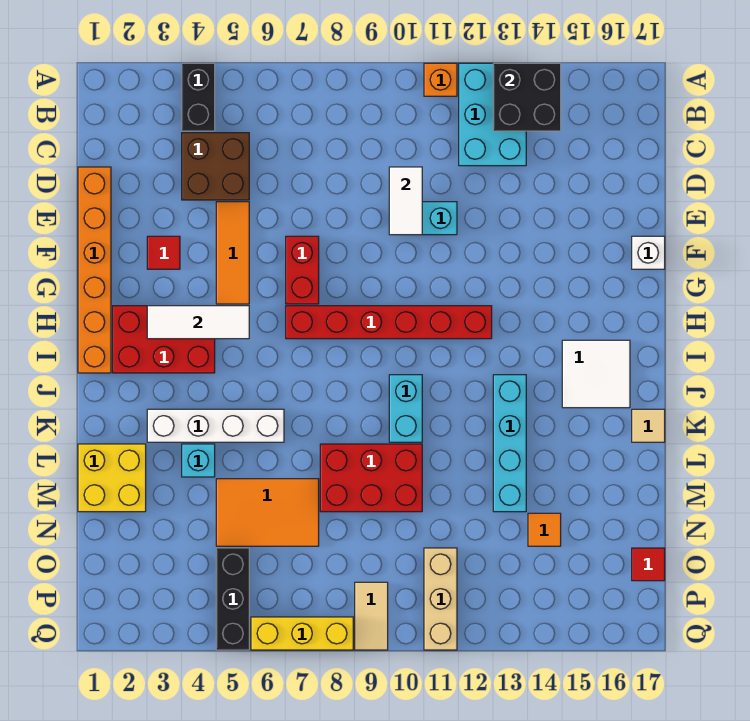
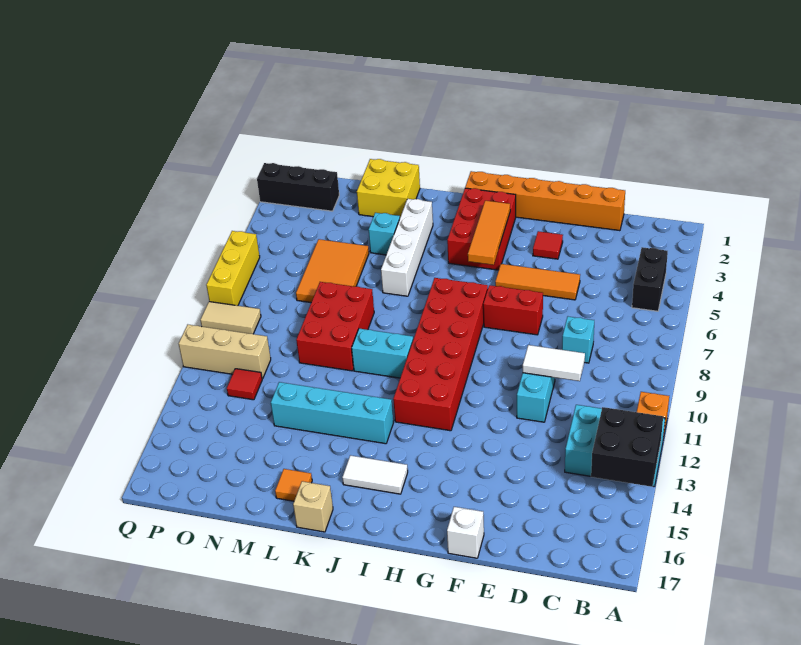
black brick A4:B4 level 1 -> black brick B4:B5 level 1
brown brick C4:D5 level 1 -> none
none -> cyan brick D8 level 1
white tile H3:H5 level 2 -> orange tile H3:H5 level 2
red brick H7:H12 level 1 -> red brick H7:I12 level 1
white tile I15:J16 level 1 -> white tile I15:J15 level 1
tan tile K17 level 1 -> tan brick K17 level 1
orange tile N14 level 1 -> orange tile L16 level 1
black brick O5:Q5 level 1 -> black brick O2:Q2 level 1
red tile O17 level 1 -> red tile O12 level 1

